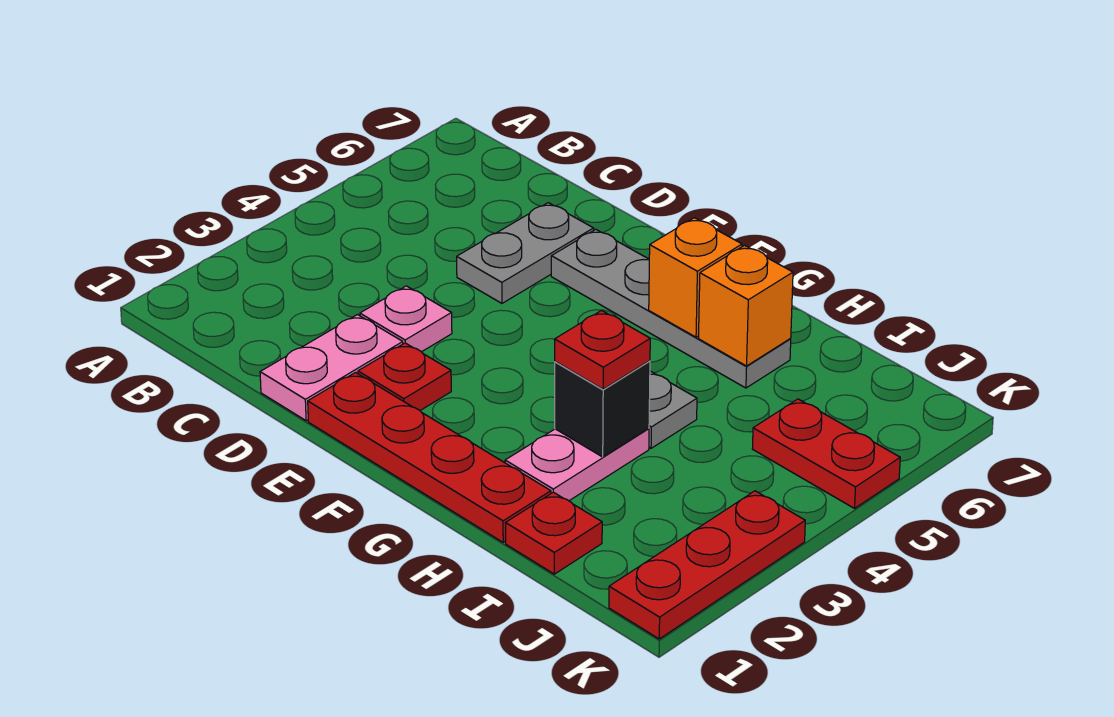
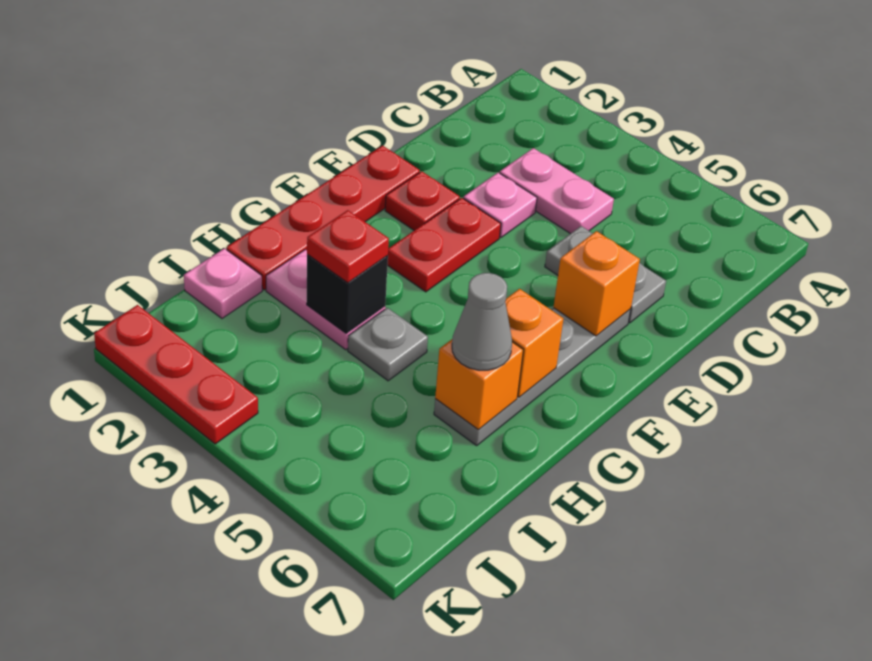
pink plate D1:D2 level 1 -> pink plate C3:C4 level 1
none -> orange brick E6 level 2
none -> grey cone H6 level 3
red plate I1 level 1 -> pink plate I1 level 1
red plate J5:K5 level 1 -> red plate E3:F3 level 1

